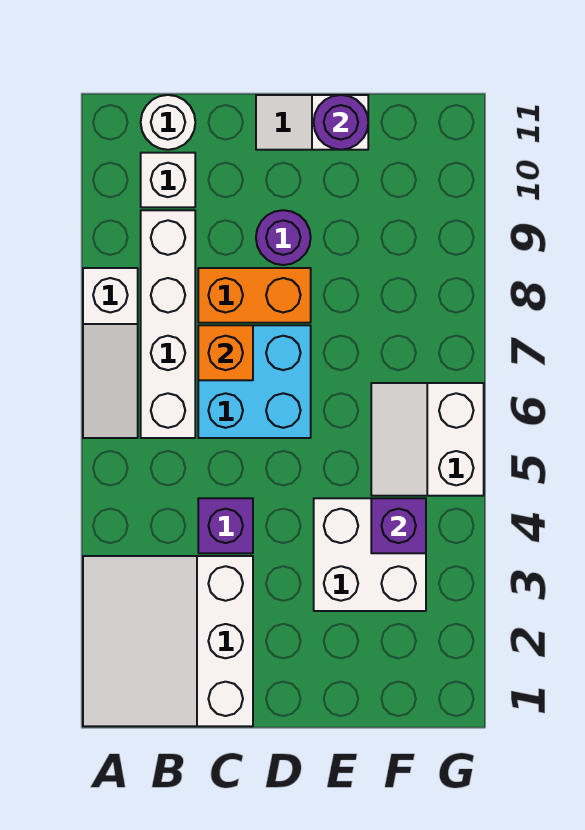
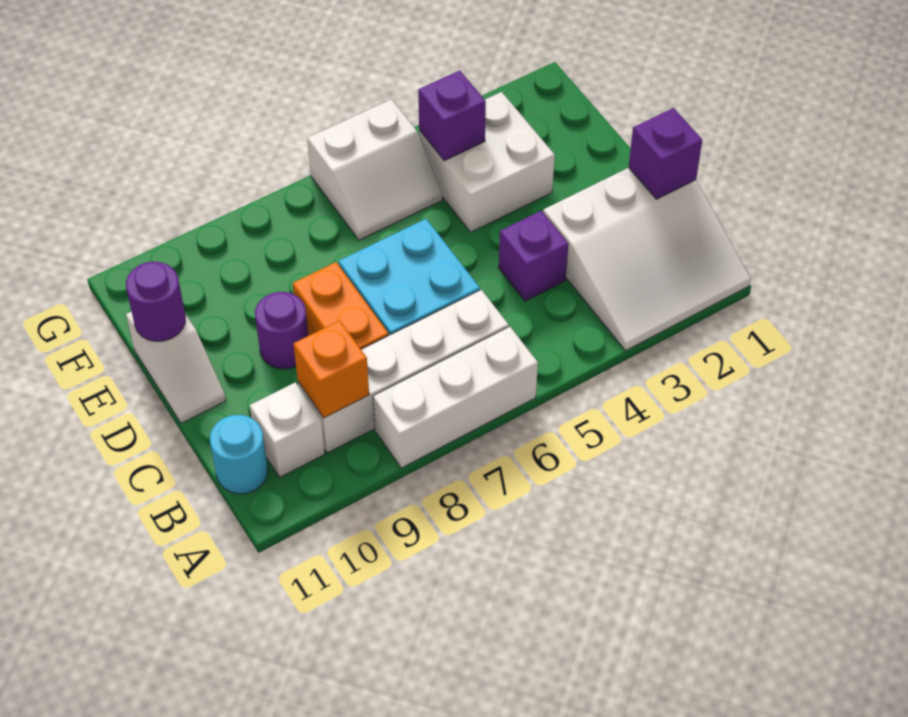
white slope A6:A8 level 1 top 8 -> white brick A6:A8 level 1
white round brick B11 level 1 -> cyan round brick B11 level 1
none -> purple brick C1 level 2
orange brick C7 level 2 -> orange brick B9 level 2

